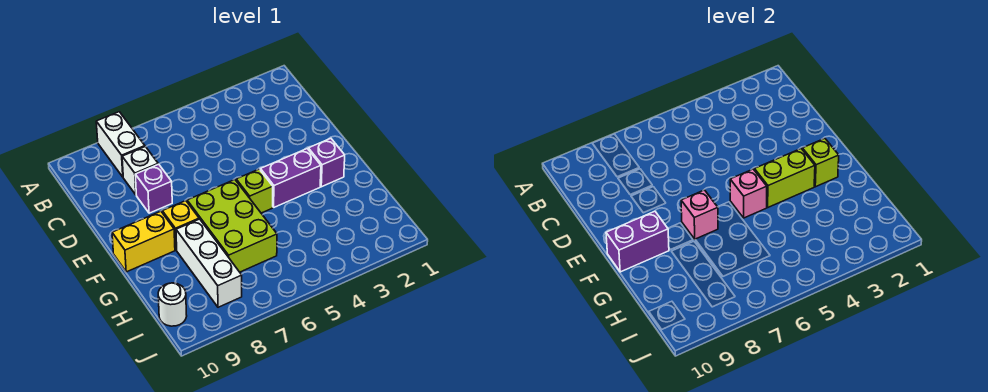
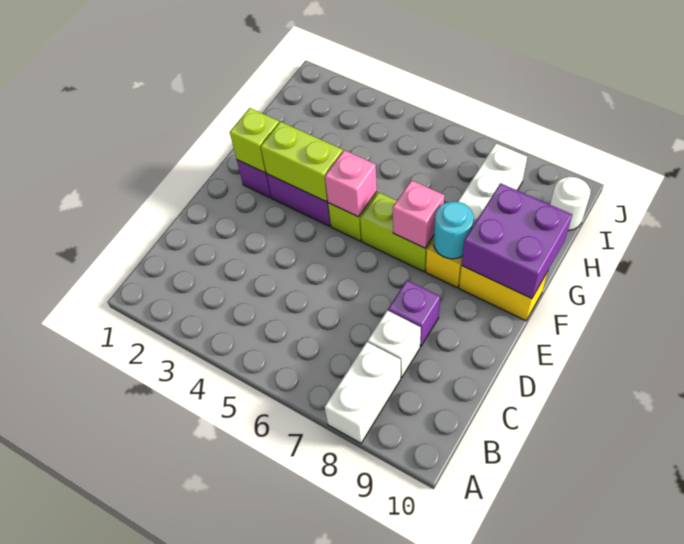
lime brick F6:H7 level 1 -> lime brick F6:F7 level 1
none -> cyan round brick F8 level 2
purple brick F9:F10 level 2 -> purple brick F9:G10 level 2

